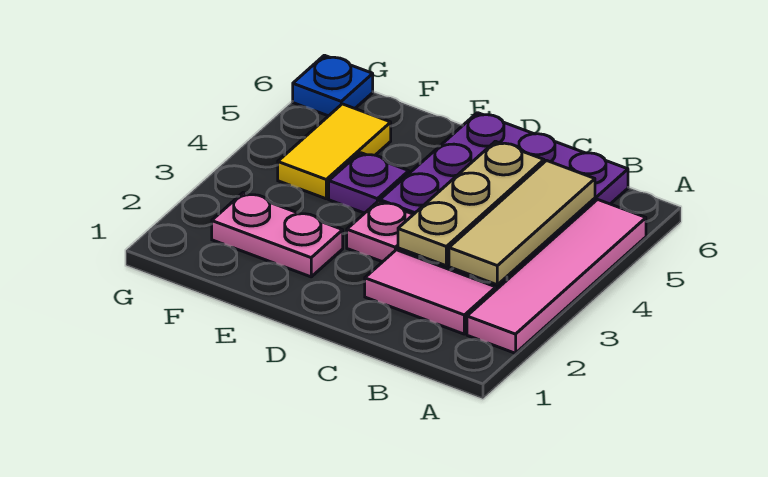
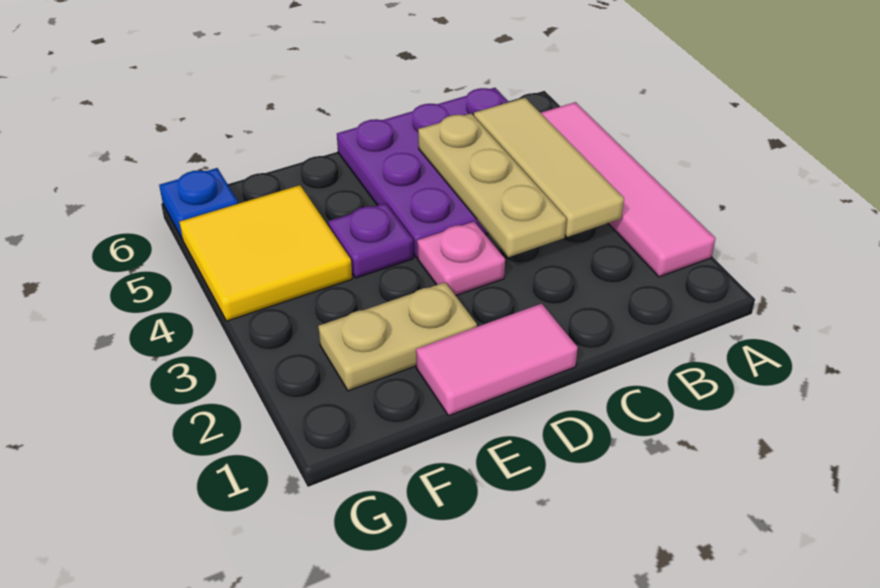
pink tile B2:C2 level 1 -> pink tile D1:E1 level 1
pink plate E2:F2 level 1 -> tan plate E2:F2 level 1
yellow tile F4:F5 level 1 -> yellow tile F4:G5 level 1

